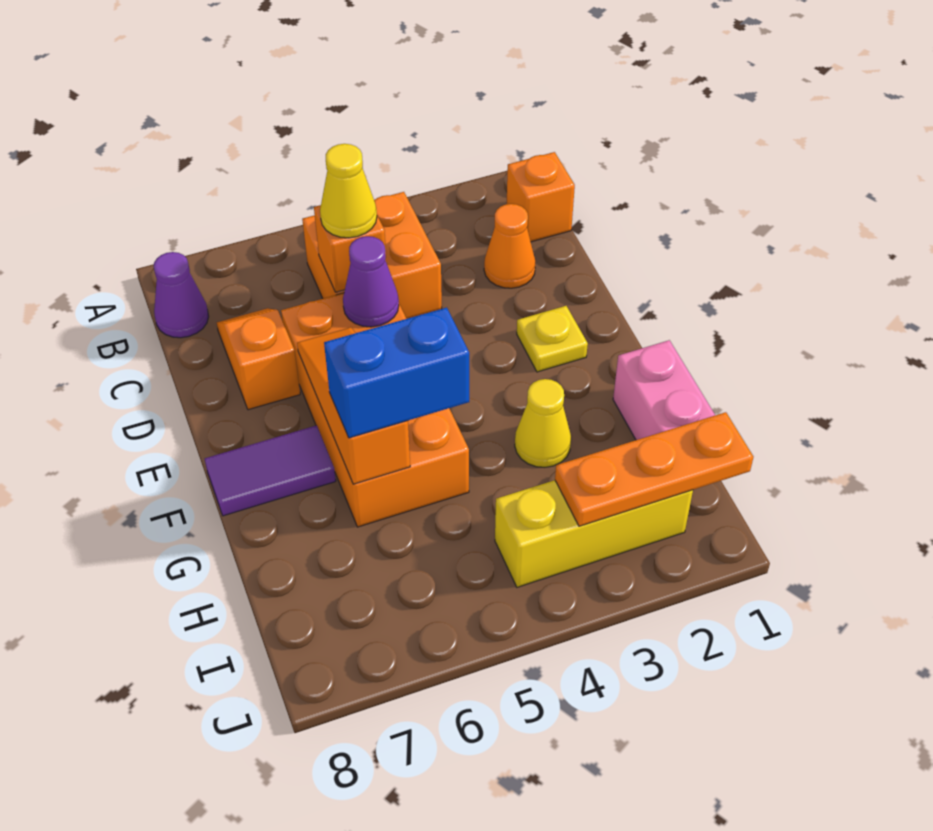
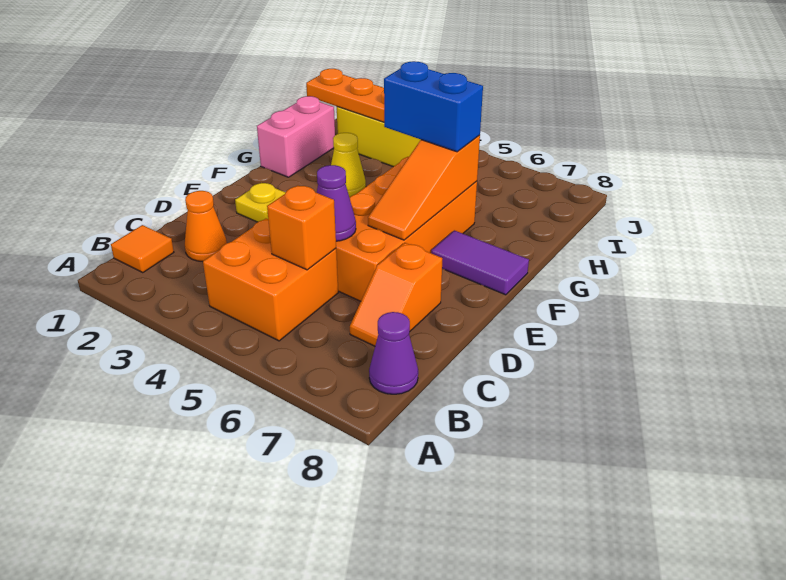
orange brick B1 level 1 -> orange tile B1 level 1
yellow cone C5 level 3 -> none

